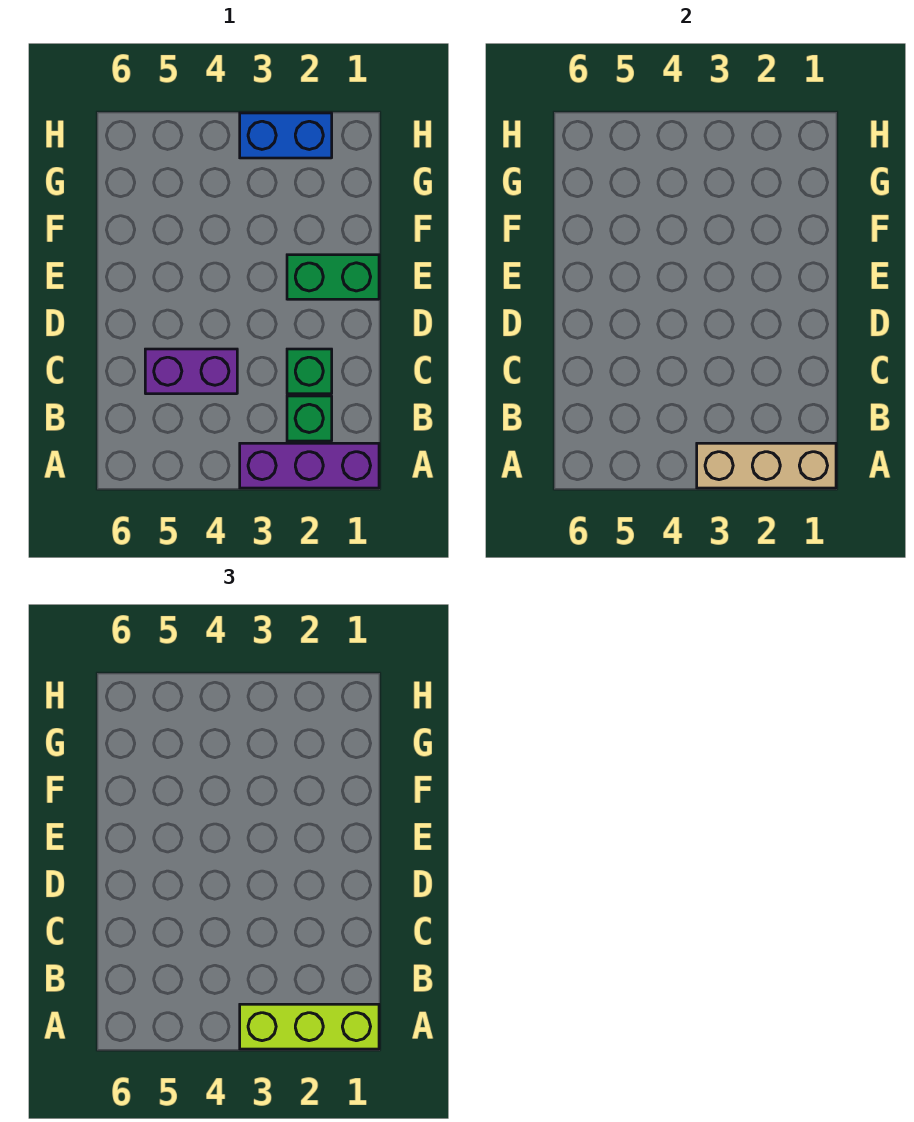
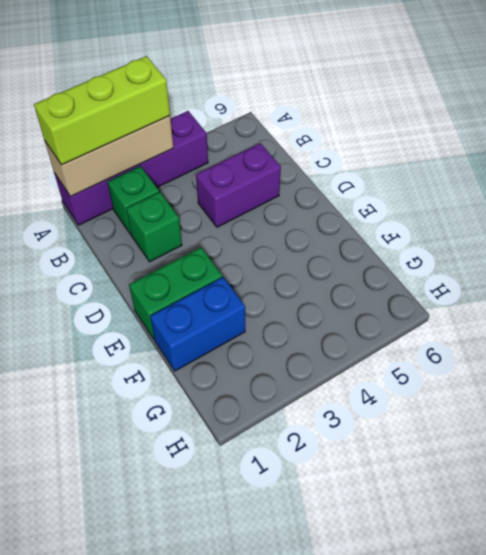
purple brick A1:A3 level 1 -> purple brick A1:A4 level 1
blue brick H2:H3 level 1 -> blue brick F1:F2 level 1

